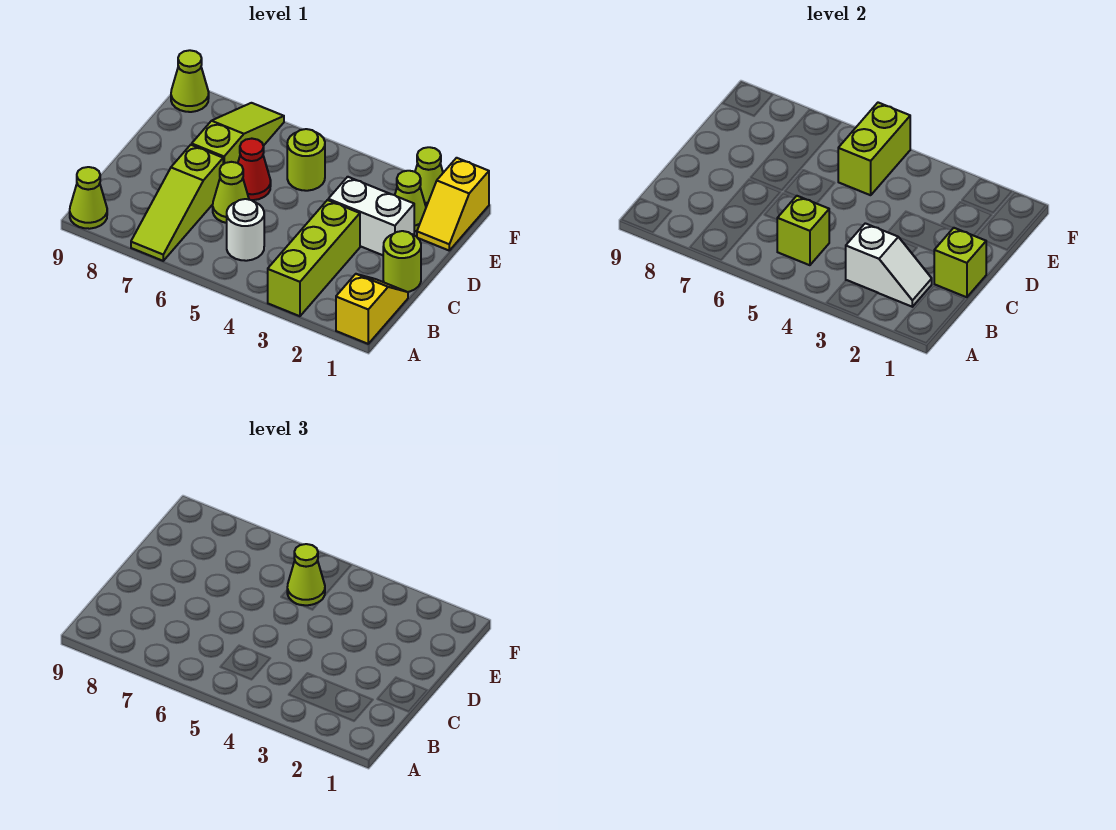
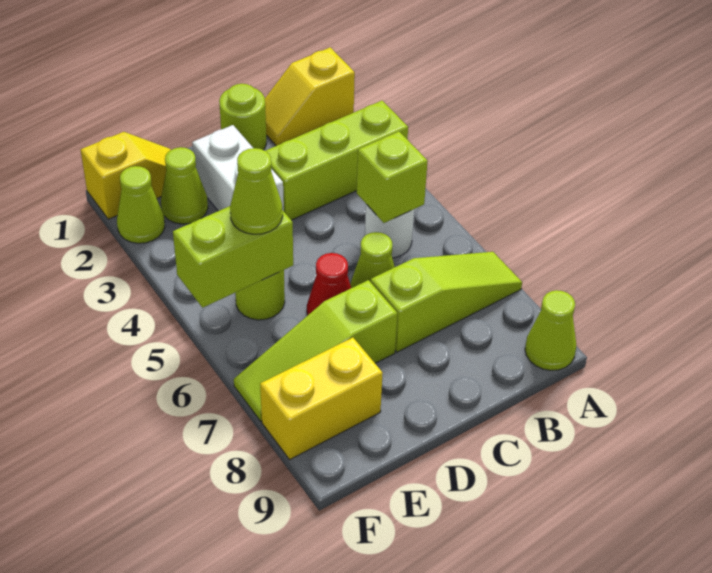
white slope B2:B3 level 2 top 3 -> none
lime brick C1 level 2 -> none
none -> yellow brick E8:F8 level 1
lime cone F9 level 1 -> none

